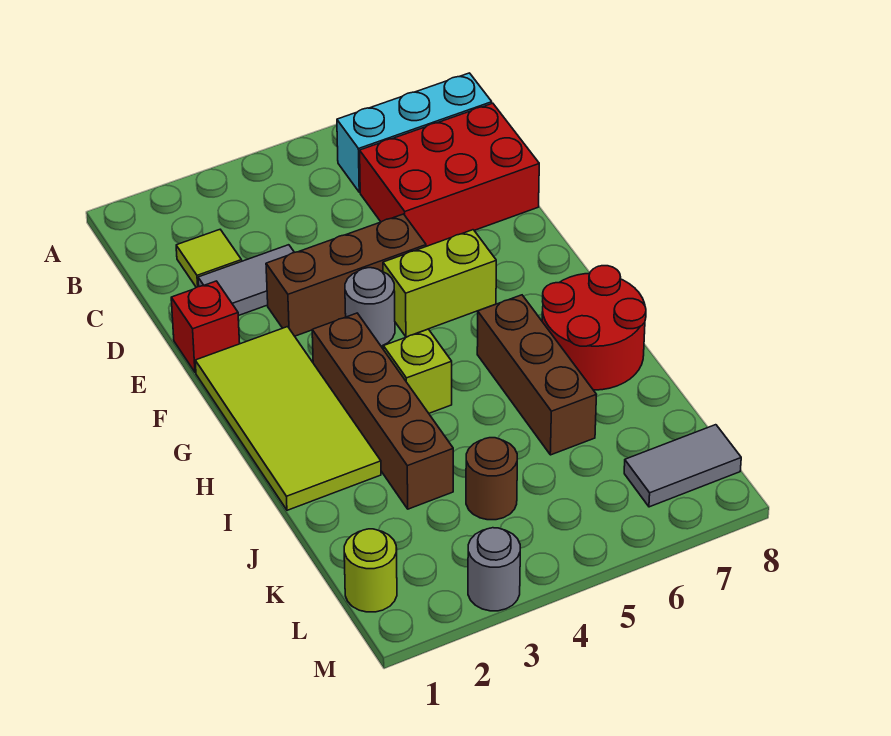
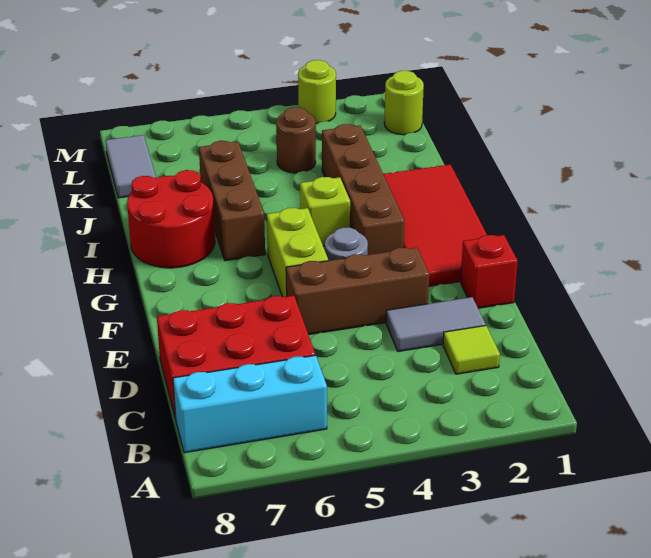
lime tile F1:I2 level 1 -> red tile F1:I2 level 1
lime brick F5:F6 level 1 -> lime brick F5:G5 level 1
grey tile L7:L8 level 1 -> grey tile K8:L8 level 1
grey round brick M3 level 1 -> lime round brick M3 level 1

